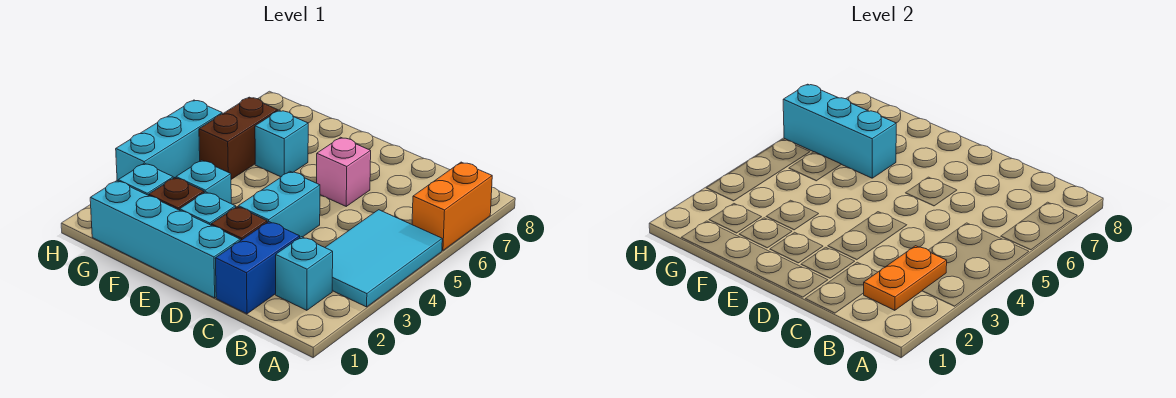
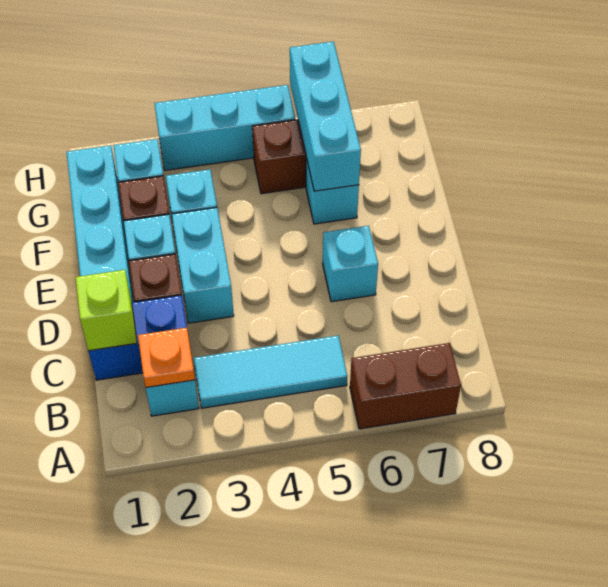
cyan tile A3:B5 level 1 -> cyan tile B3:B5 level 1
orange brick A6:A7 level 1 -> brown brick A6:A7 level 1
orange plate B2:B3 level 2 -> orange plate B2 level 2
none -> lime brick C1 level 2
cyan brick D3:D4 level 1 -> cyan brick D3:E3 level 1
pink brick D6 level 1 -> cyan brick D6 level 1

